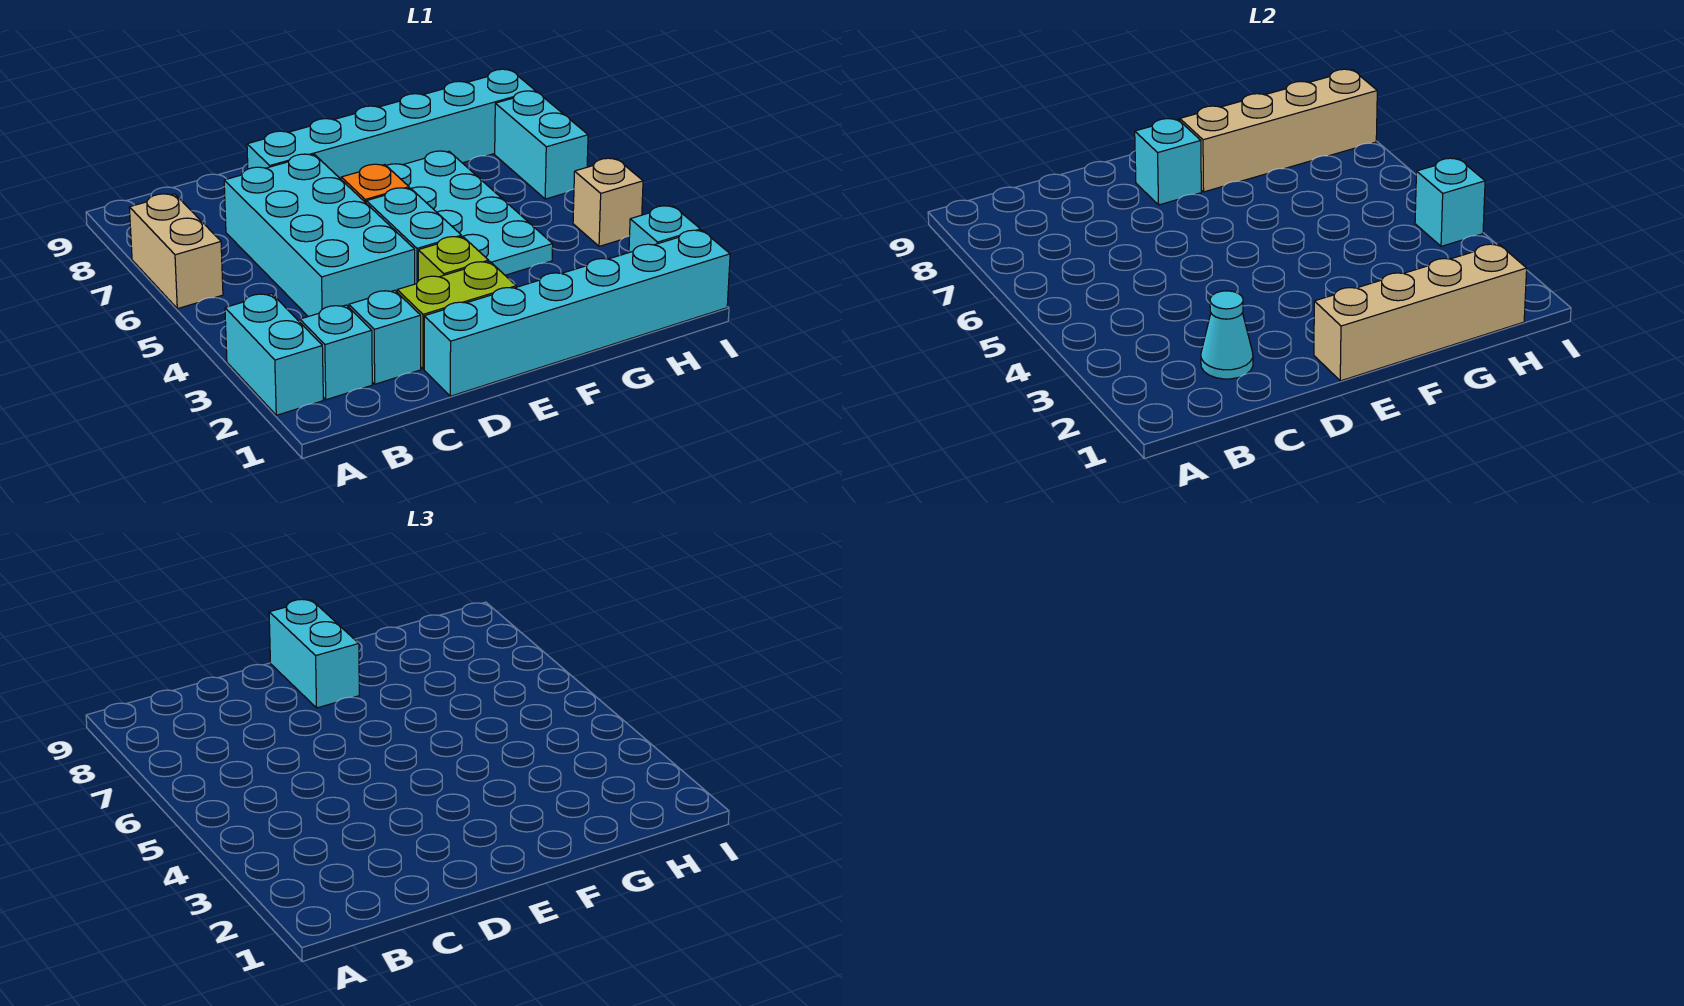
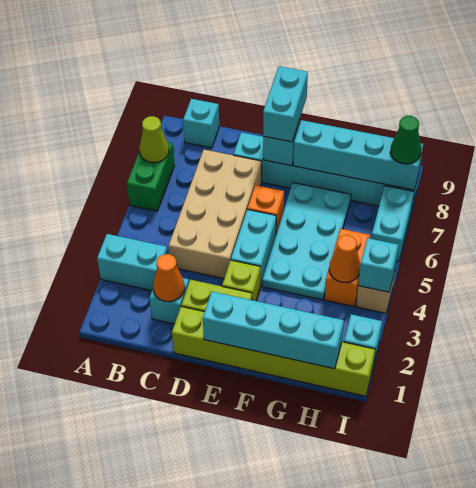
cyan brick A2:A3 level 1 -> cyan brick A3:B3 level 1
tan brick A6:A7 level 1 -> green brick A6:A7 level 1
none -> lime cone A7 level 2
cyan brick B2 level 1 -> cyan brick B9 level 1
cyan cone C2 level 2 -> orange cone C2 level 2
cyan brick C4:D7 level 1 -> tan brick C4:D7 level 1
cyan brick D1:I1 level 1 -> lime brick D1:I1 level 1
tan brick E1:H1 level 2 -> cyan brick E1:H1 level 2
tan brick F8:I8 level 2 -> cyan brick F8:I8 level 2
none -> orange brick H4:H5 level 1
none -> orange cone H4 level 2
none -> green cone I8 level 3

